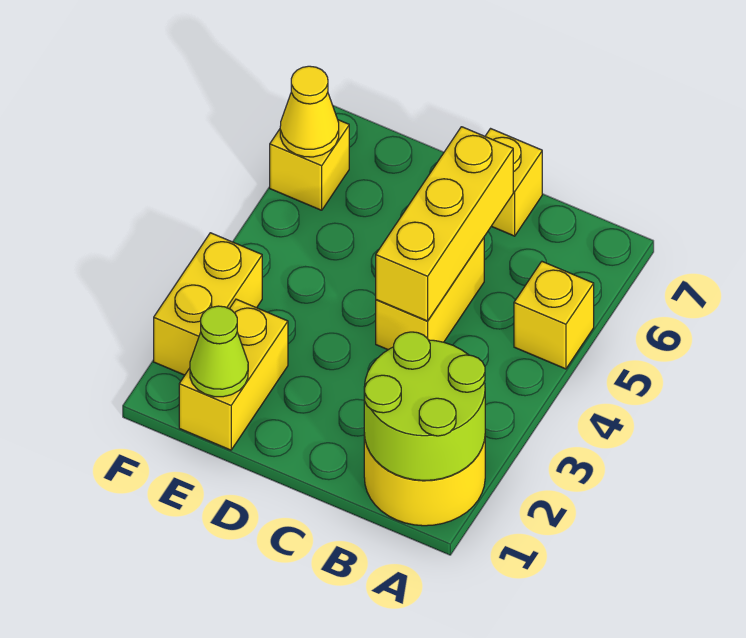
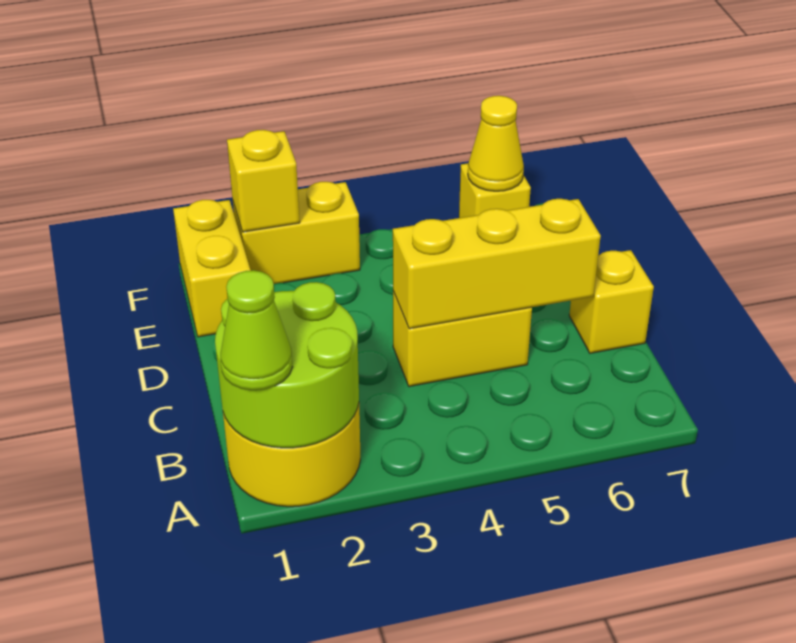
yellow brick A5 level 1 -> yellow brick F2 level 2
yellow brick E1:E2 level 1 -> yellow brick E1:F1 level 1
lime cone E1 level 2 -> lime cone A1 level 3

